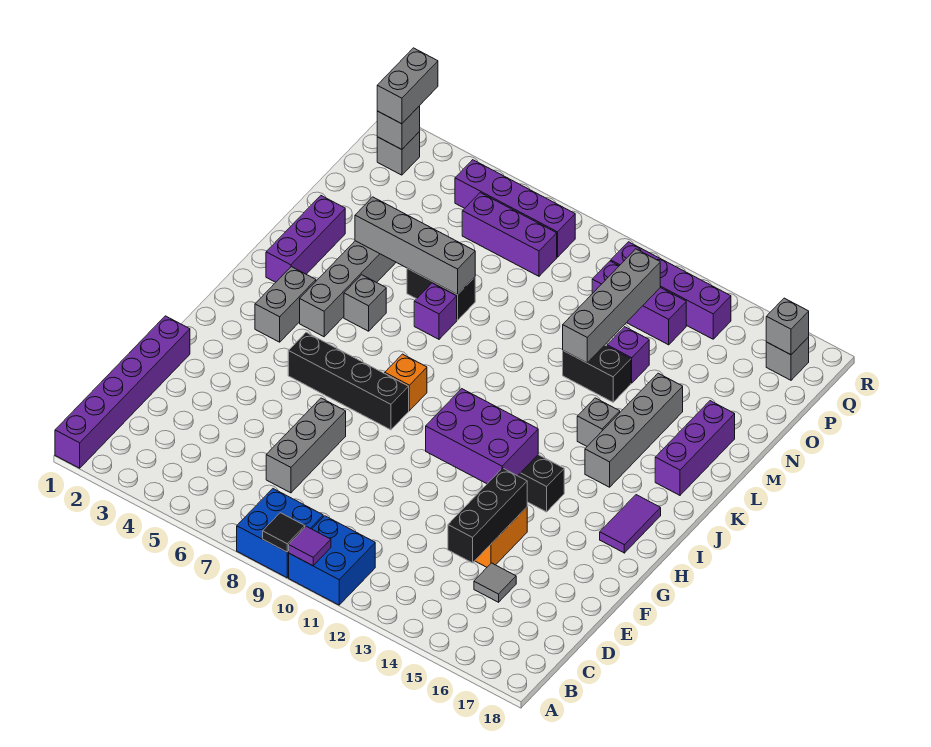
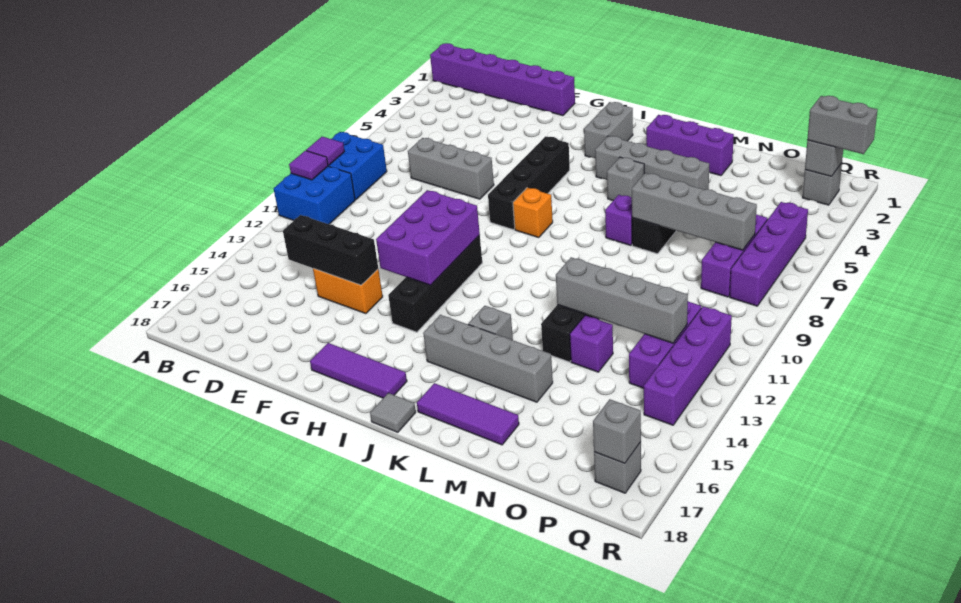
black tile A9 level 2 -> purple tile A9 level 2
grey tile D15 level 1 -> grey tile J18 level 1
purple tile H17:I17 level 1 -> purple tile G17:I17 level 1
grey brick I3:J3 level 1 -> grey brick I2:I3 level 1
purple brick K17:M17 level 1 -> purple tile K17:M17 level 1
grey brick M4:M7 level 2 -> grey brick M7:P7 level 2

